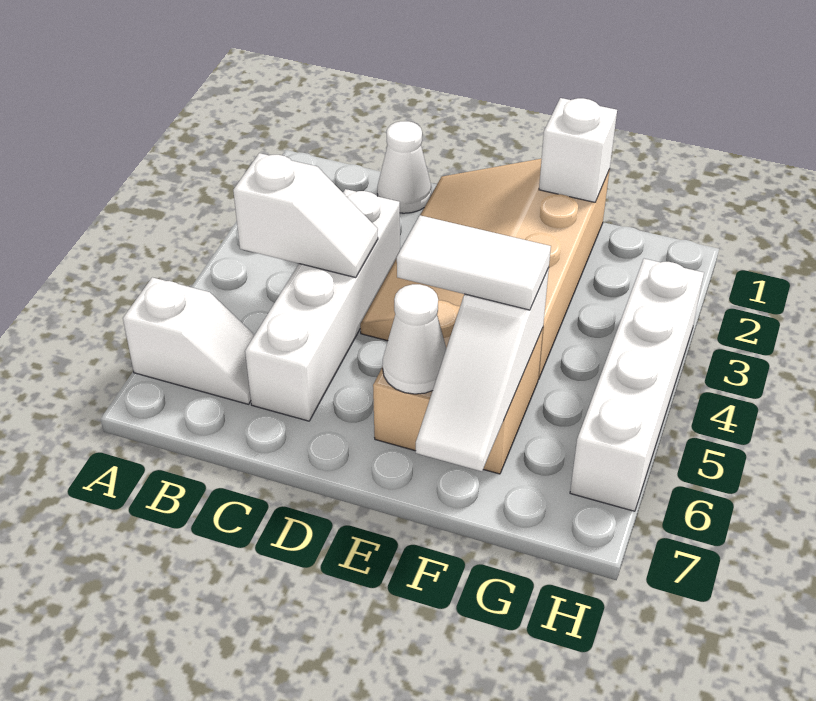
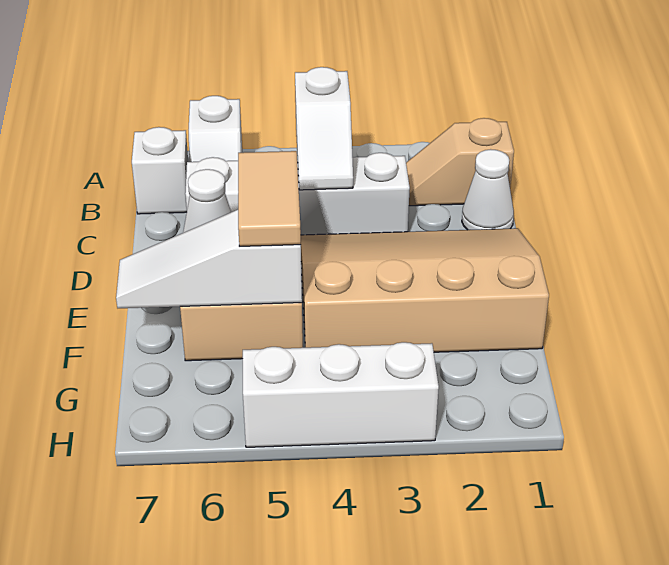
none -> tan slope B1:B2 level 1 top 1
white tile E5:F5 level 3 -> tan tile E5:F5 level 3
white brick F1 level 2 -> white brick B7 level 1
white brick H3:H6 level 1 -> white brick H3:H5 level 1

